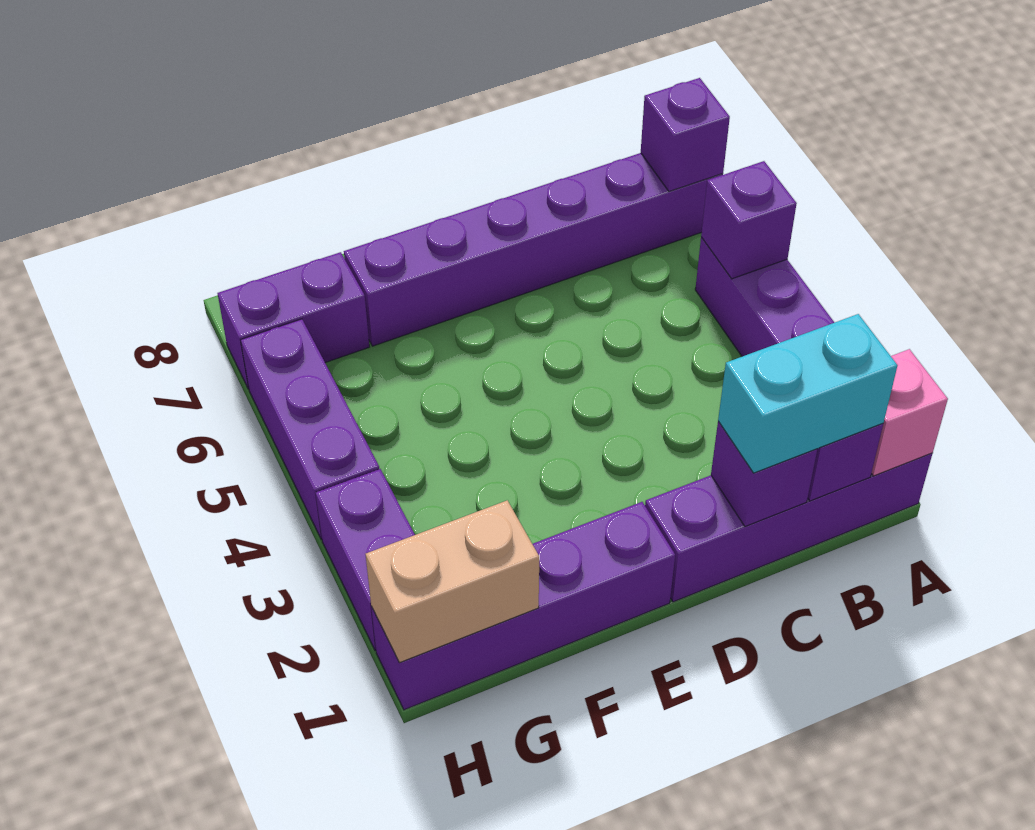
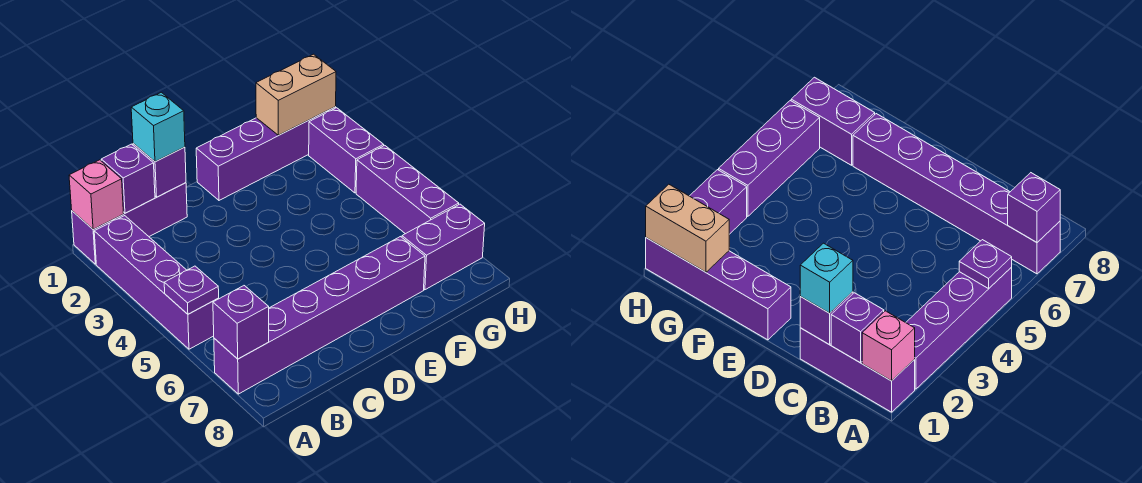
purple brick A1:D1 level 1 -> purple brick A1:C1 level 1
purple brick A5 level 2 -> purple plate A5 level 2
cyan brick B1:C1 level 3 -> cyan brick C1 level 3

